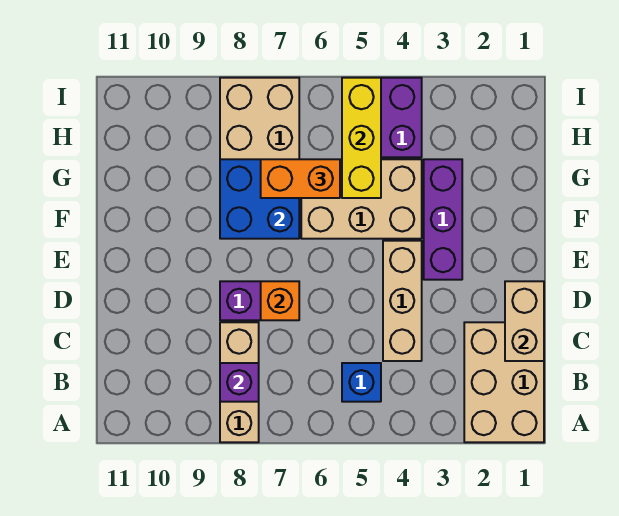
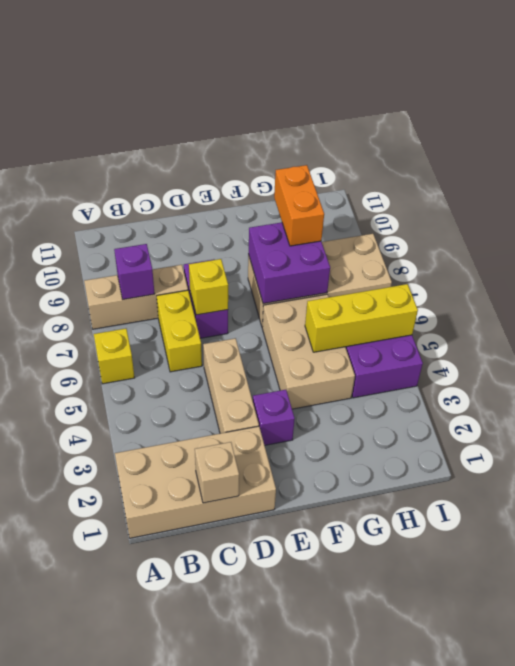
tan brick A1:C2 level 1 -> tan brick A1:D2 level 1
none -> yellow brick A6 level 1
blue brick B5 level 1 -> none
tan brick C1:D1 level 2 -> tan brick C1 level 2
tan brick C4:E4 level 1 -> tan brick D3:D5 level 1
none -> yellow brick C6:C7 level 1
orange brick D7 level 2 -> yellow brick D7 level 2
purple brick E3:G3 level 1 -> purple brick E3 level 1
blue brick F7:G8 level 2 -> purple brick F7:G8 level 2
orange brick G6:G7 level 3 -> orange brick G8:G9 level 3

